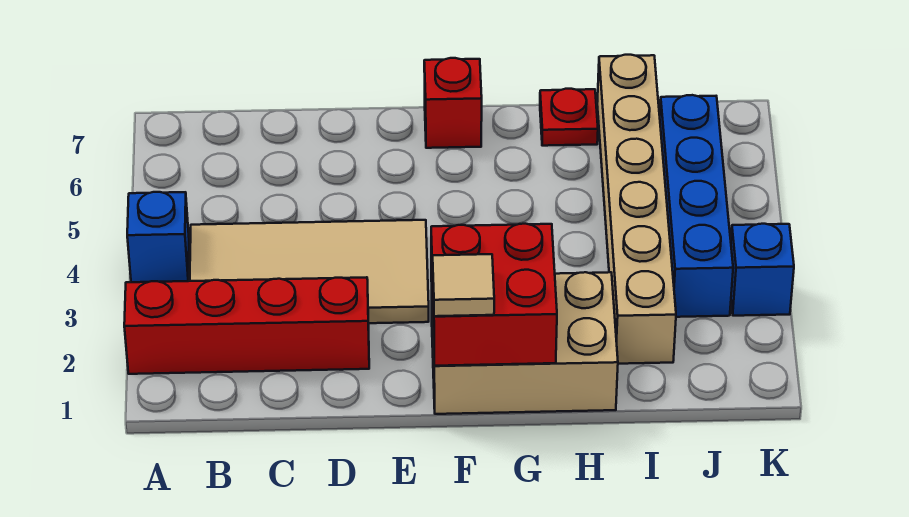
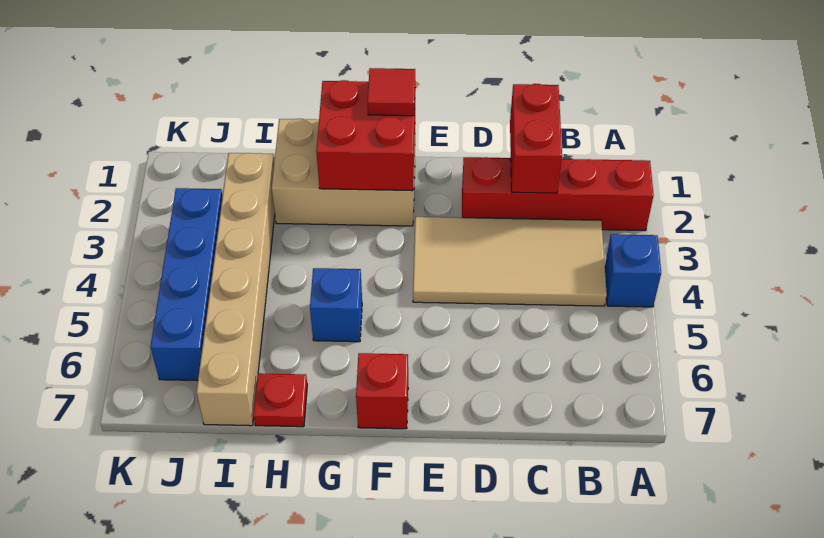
none -> red brick C1:C2 level 2
tan tile F1 level 3 -> red tile F1 level 3
blue brick K3 level 1 -> blue brick G5 level 1

